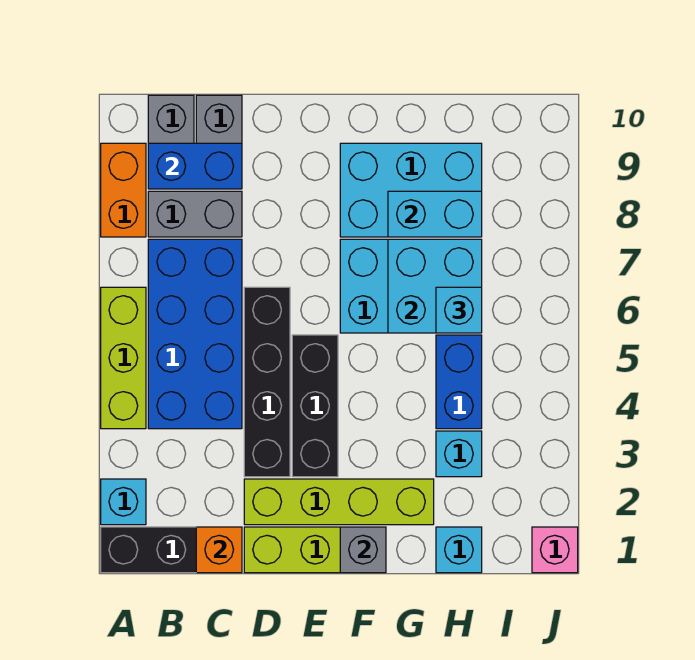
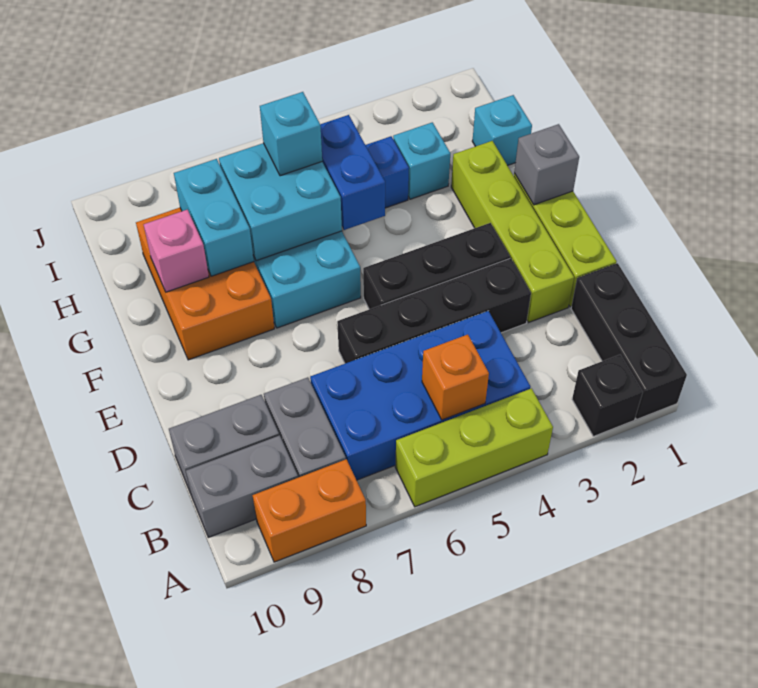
cyan brick A2 level 1 -> black brick A2 level 1
blue brick B9:C9 level 2 -> blue brick G5:H5 level 2
orange brick C1 level 2 -> orange brick B5 level 2
cyan brick F8:H9 level 1 -> orange brick F8:H9 level 1
pink brick J1 level 1 -> pink brick G9 level 2

